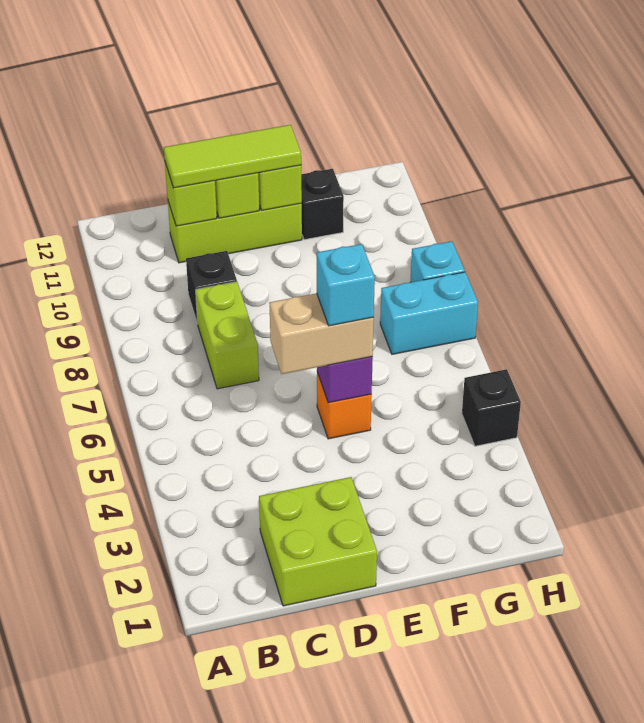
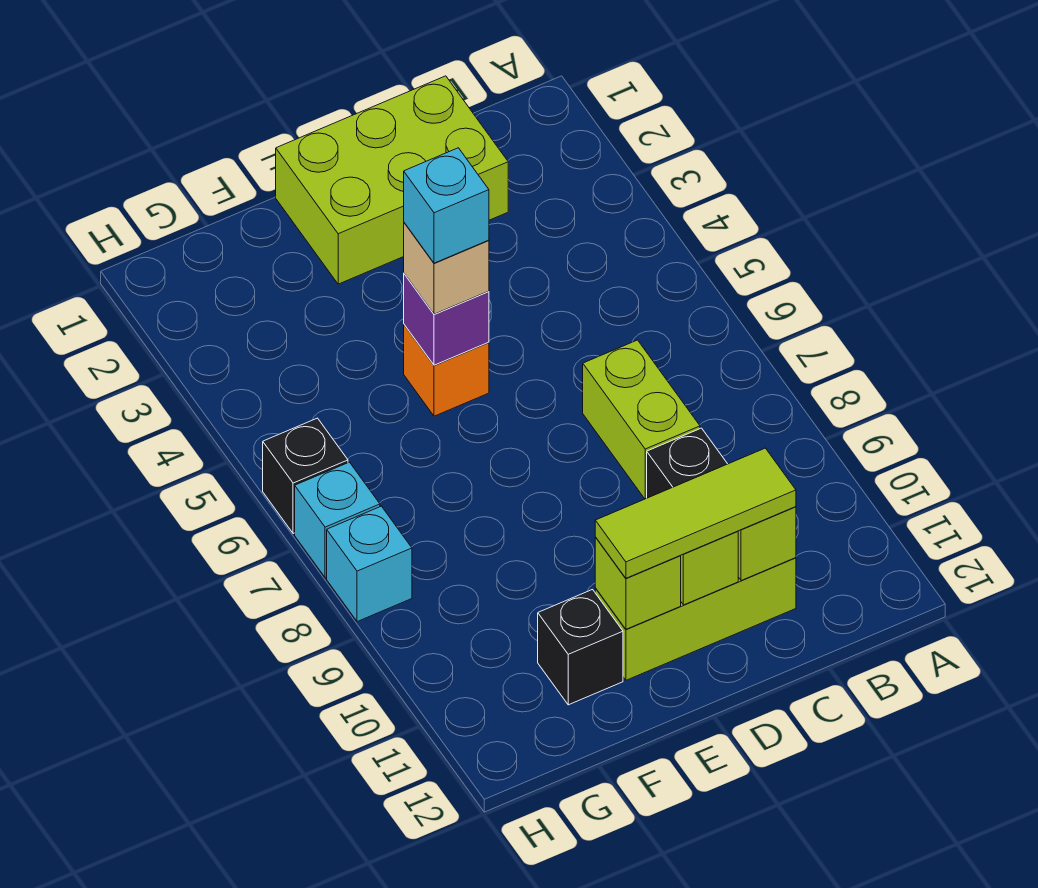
lime brick C1:D2 level 1 -> lime brick C1:E2 level 1
tan brick D5:E5 level 3 -> tan brick E5 level 3
cyan brick G7:H7 level 1 -> cyan brick H7 level 1
black brick H4 level 1 -> black brick H6 level 1

